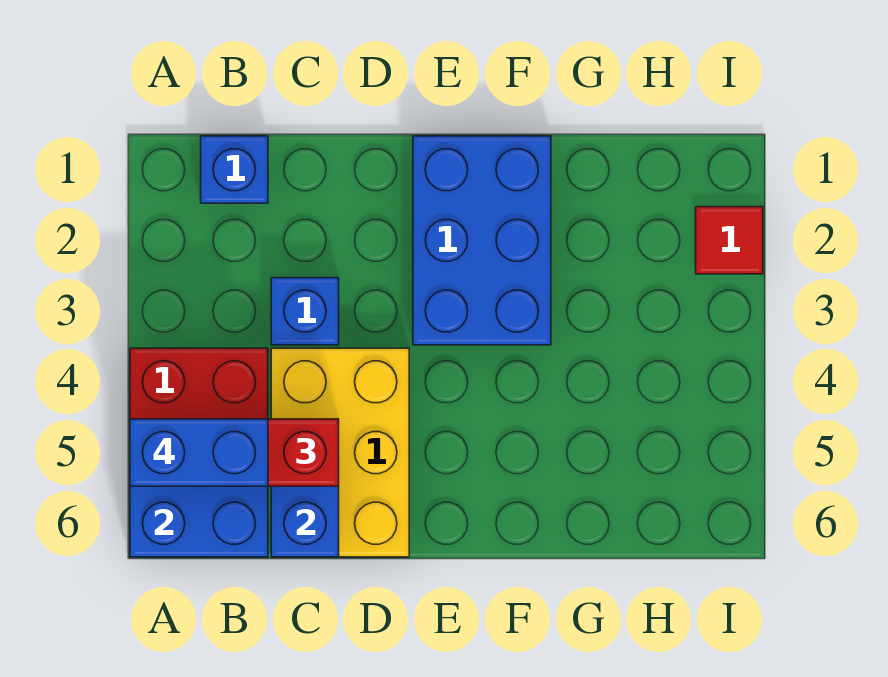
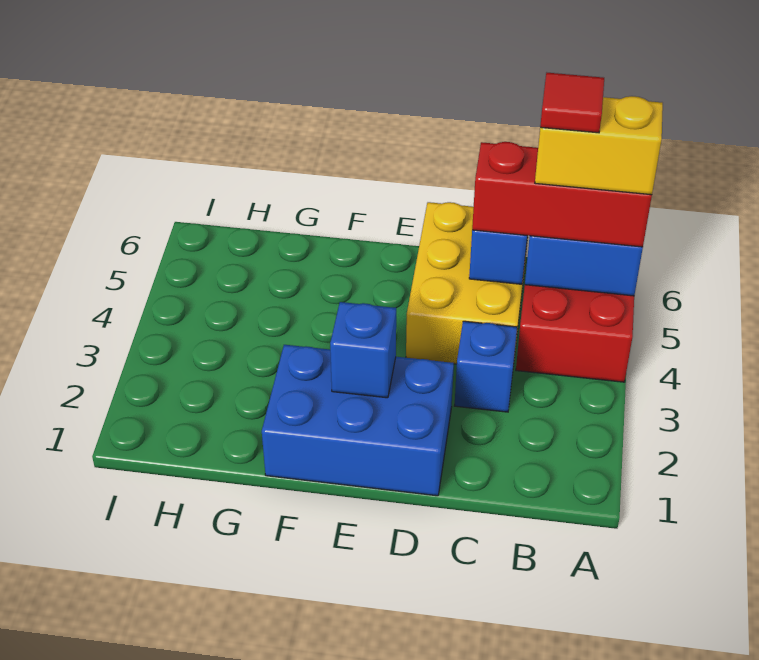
blue brick A5:B5 level 4 -> yellow brick A5:B5 level 4
blue brick B1 level 1 -> blue brick E2 level 2
blue brick E1:F3 level 1 -> blue brick D1:F2 level 1
red tile I2 level 1 -> red tile B5 level 5

